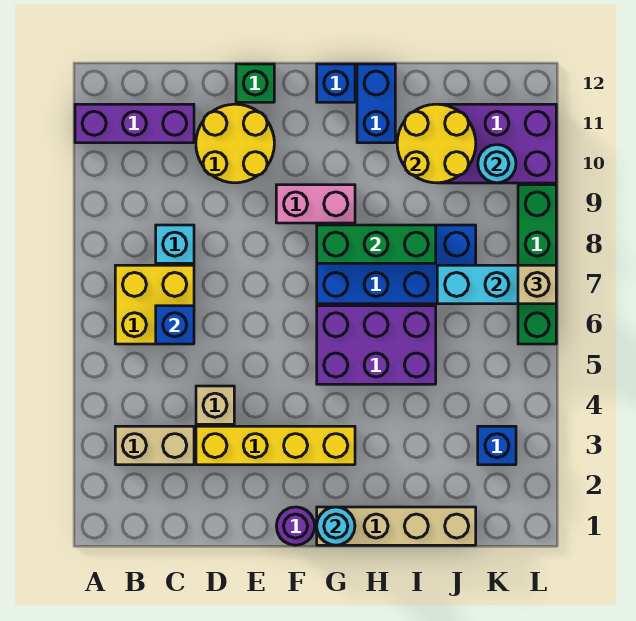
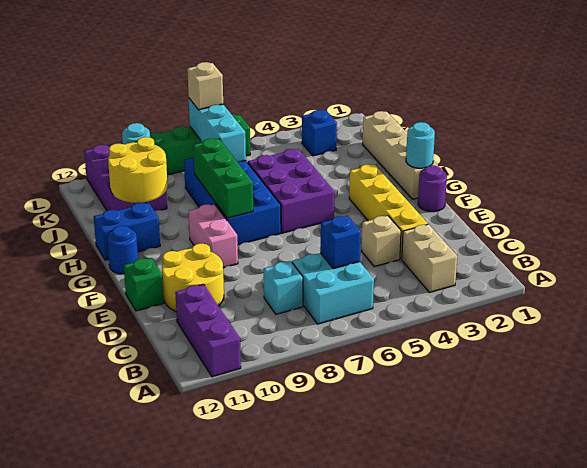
yellow brick B6:C7 level 1 -> cyan brick B6:C7 level 1
blue brick G12 level 1 -> blue round brick G12 level 1

